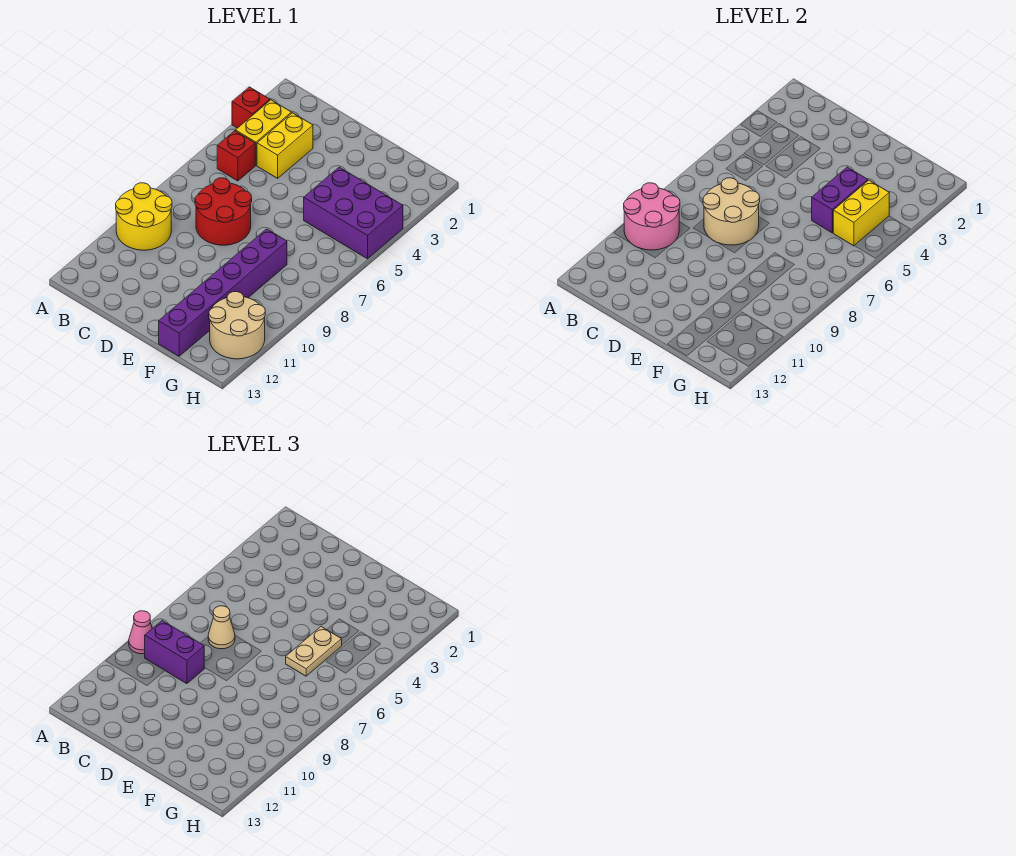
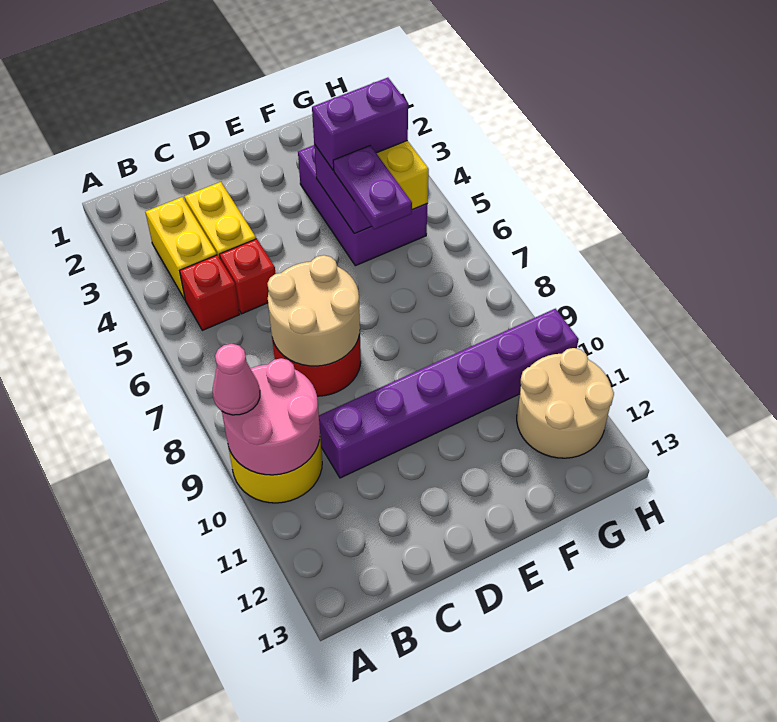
red brick A3 level 1 -> red brick C5 level 1
purple brick B9:C9 level 3 -> purple brick F4:G4 level 3
tan cone C7 level 3 -> none
purple brick F4:H5 level 1 -> purple brick F3:G5 level 1
tan plate F5:F6 level 3 -> purple plate F5:F6 level 3
purple brick F8:F13 level 1 -> purple brick C10:H10 level 1

